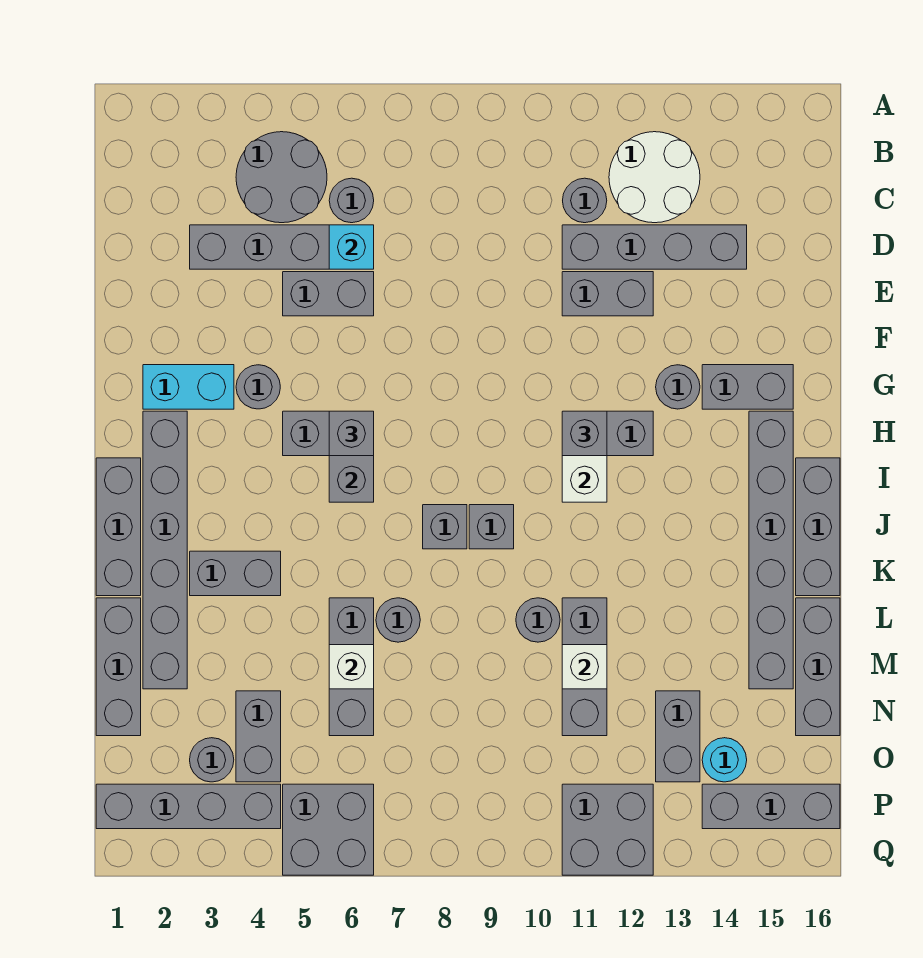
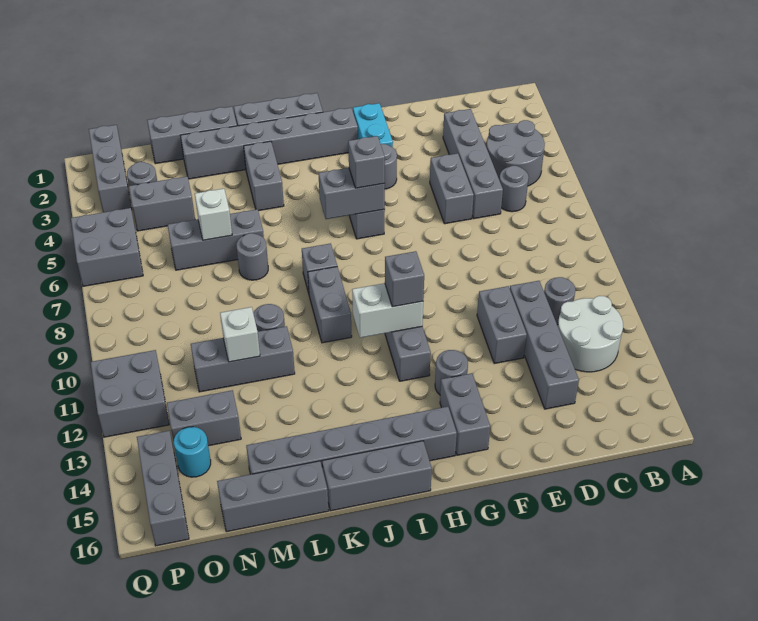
cyan brick D6 level 2 -> none
grey brick J9 level 1 -> grey brick J9:J10 level 1
grey brick P1:P4 level 1 -> grey brick P1:P3 level 1

